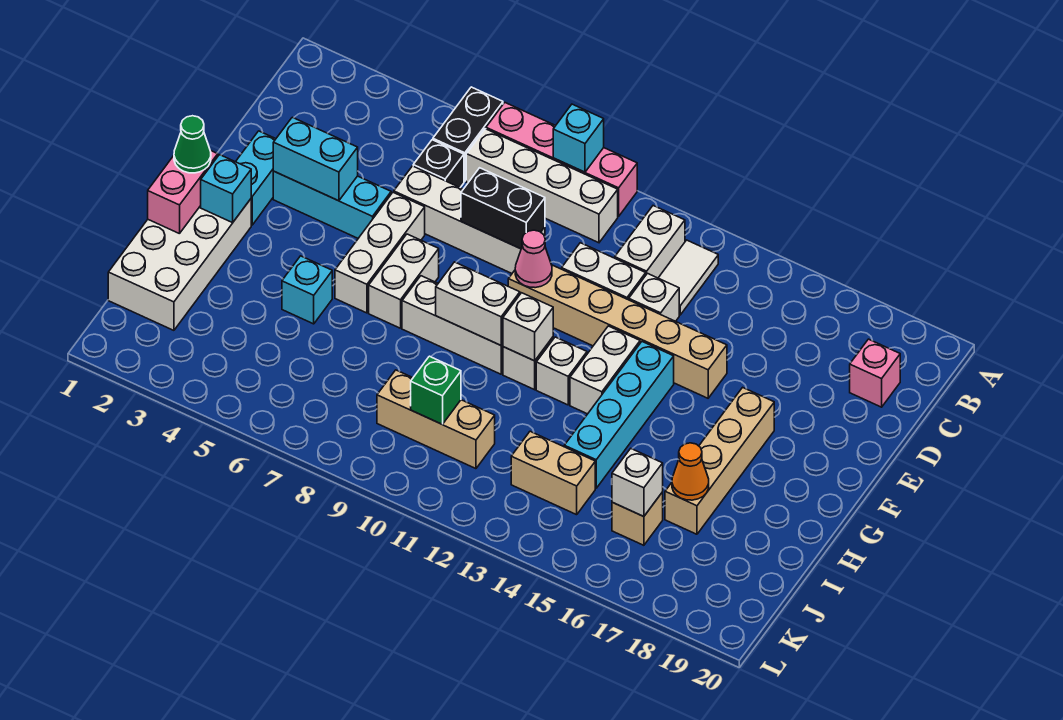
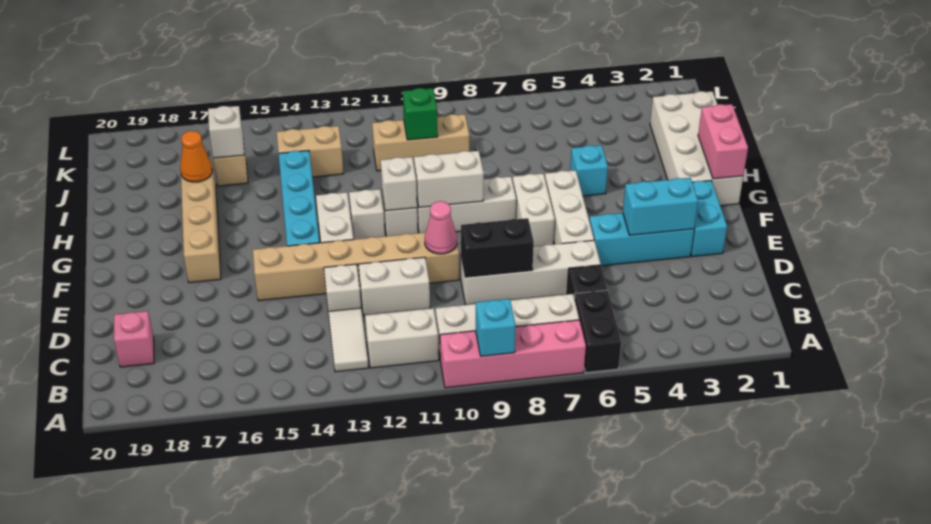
white brick B12:C12 level 1 -> white brick B11:B12 level 1
green cone G1 level 3 -> none
cyan brick G2 level 2 -> none

